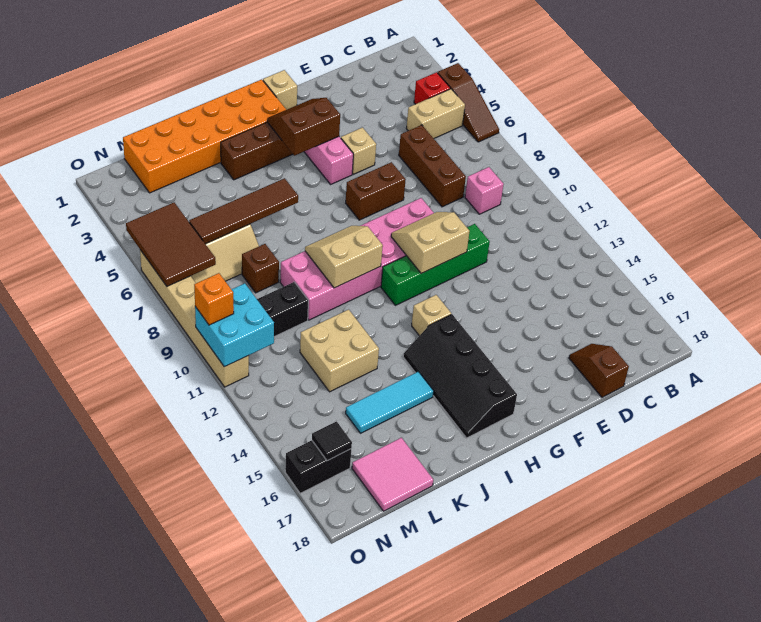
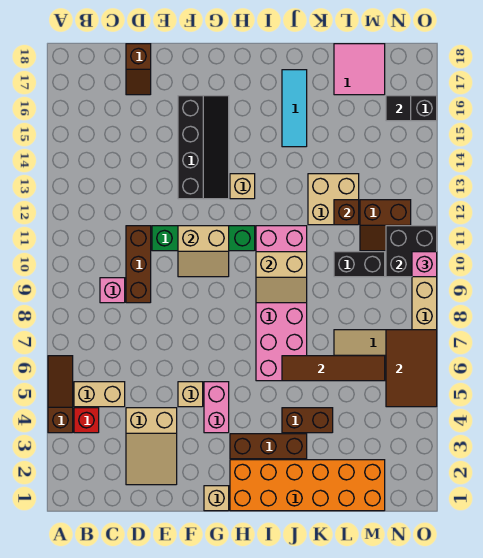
none -> tan slope D2:E4 level 1 top 4
brown brick D6:D8 level 1 -> brown brick D9:D11 level 1
brown brick F7:G7 level 1 -> brown brick J4:K4 level 1
pink brick F9:K10 level 1 -> pink brick I6:J11 level 1
brown slope G3:H4 level 2 top 4 -> brown slope M11:N12 level 1 top 12
black slope H14:I17 level 1 top H -> black slope F13:G16 level 1 top F
cyan tile J15:L15 level 1 -> cyan tile J15:J17 level 1
brown brick L8 level 1 -> brown brick L12 level 2
cyan brick N10:O11 level 2 -> black brick N10:O11 level 2
orange brick O10 level 3 -> pink brick O10 level 3

